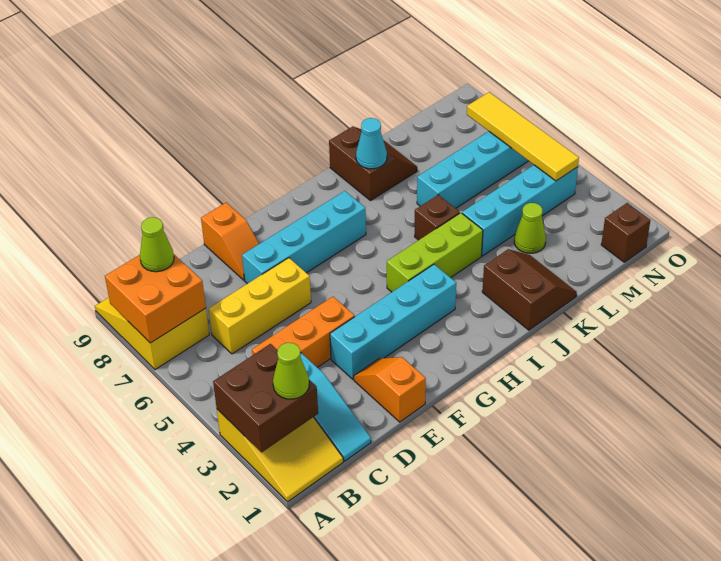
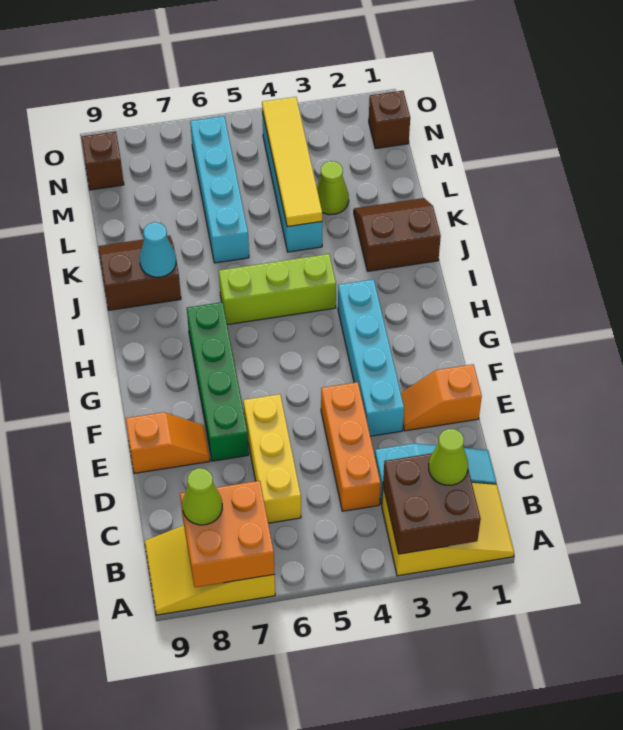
cyan brick E7:H7 level 1 -> green brick E7:H7 level 1
lime brick H4:J4 level 1 -> lime brick I4:I6 level 1
brown brick J5 level 1 -> brown brick N9 level 1
yellow tile N4:N7 level 2 -> yellow tile K4:N4 level 2

